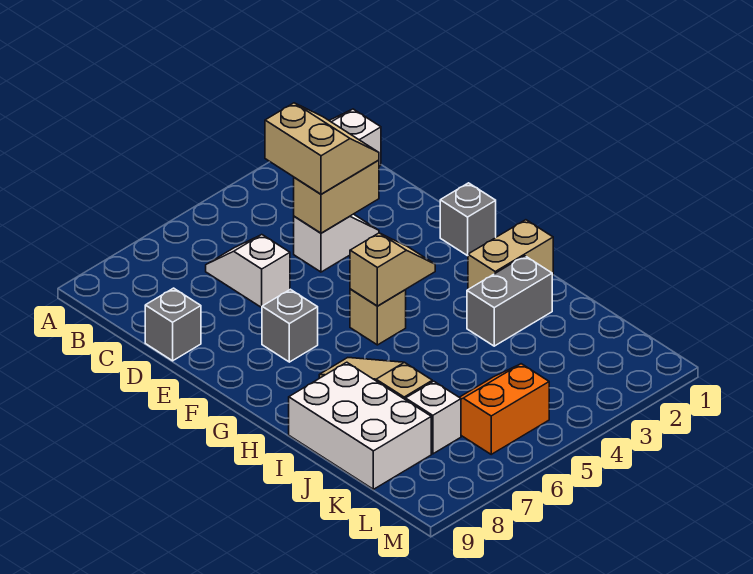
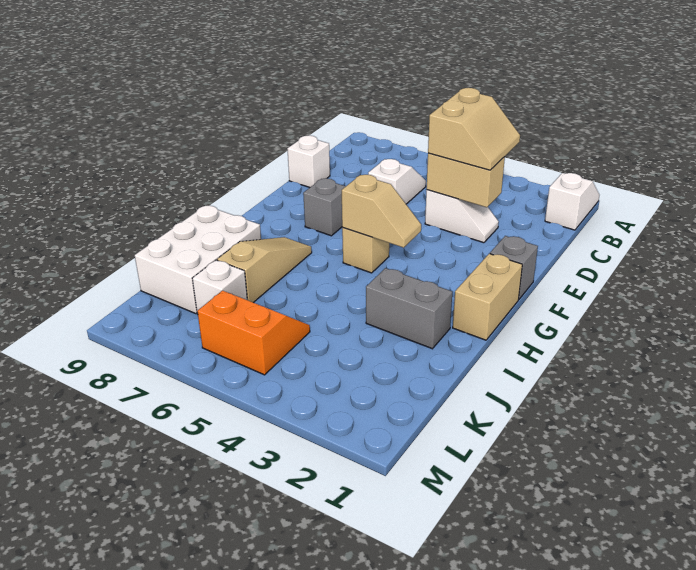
grey brick D9 level 1 -> white brick D9 level 1
tan brick H1:H2 level 1 -> tan brick G1:H1 level 1

